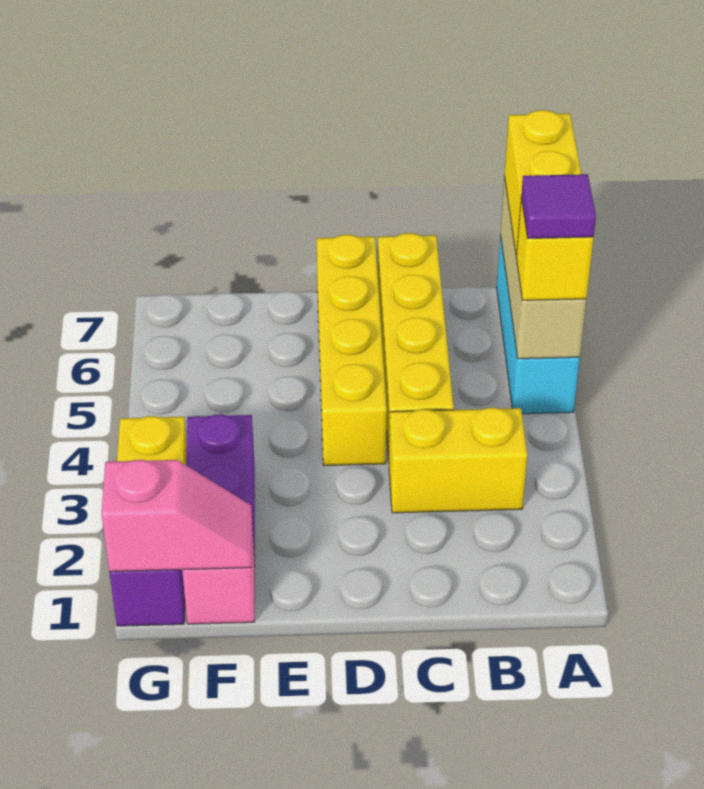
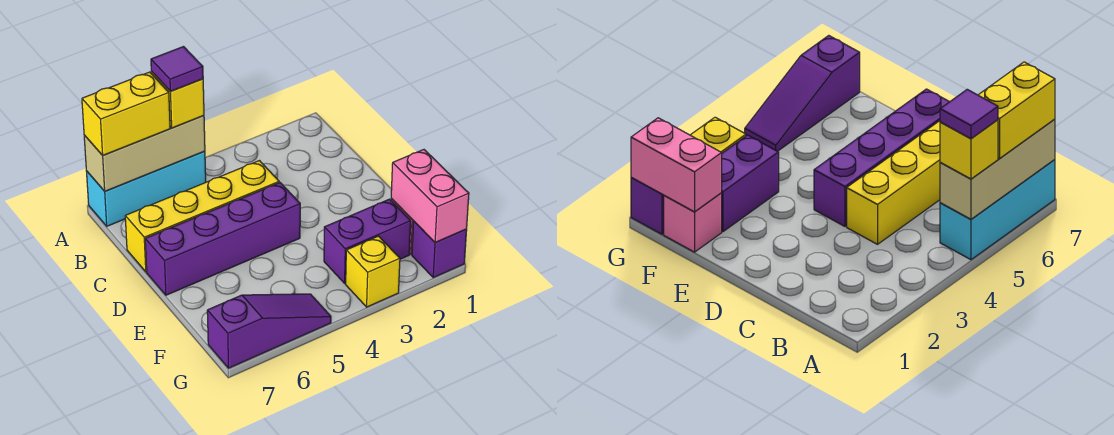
yellow brick B3:C3 level 1 -> none
yellow brick D4:D7 level 1 -> purple brick D4:D7 level 1
pink slope F1:G1 level 2 top G -> pink brick F1:G1 level 2
none -> purple slope G5:G7 level 1 top 7

